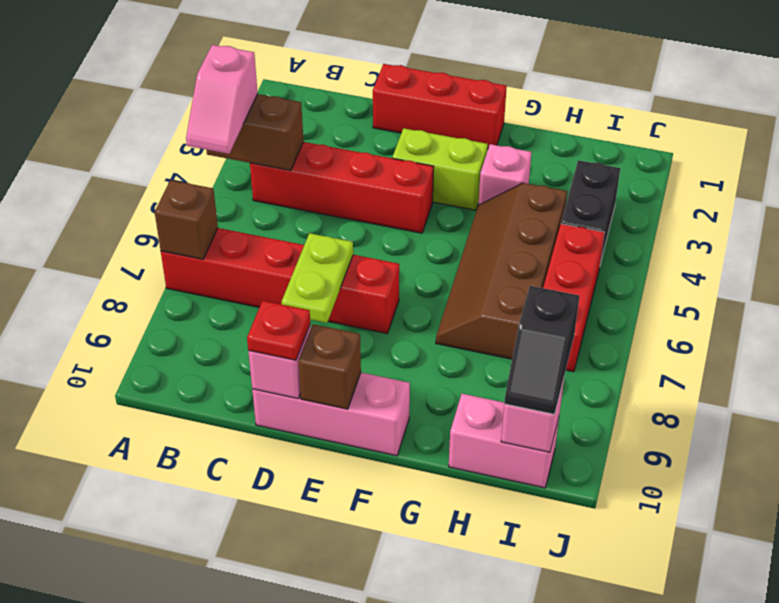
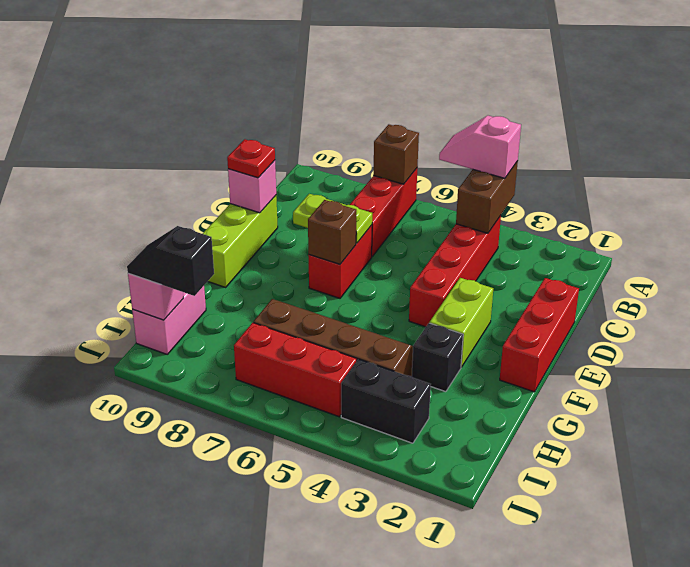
pink brick D10:F10 level 1 -> lime brick D10:F10 level 1
brown brick E10 level 2 -> brown brick E7 level 2
pink brick G3 level 1 -> black brick G3 level 1

